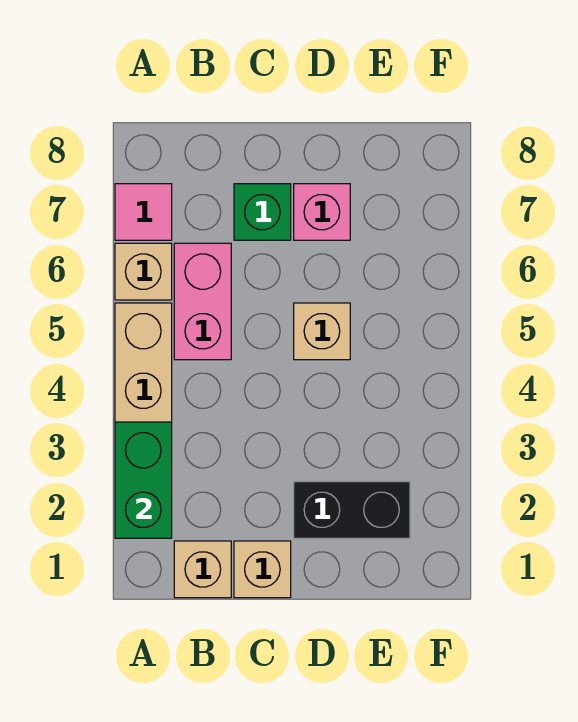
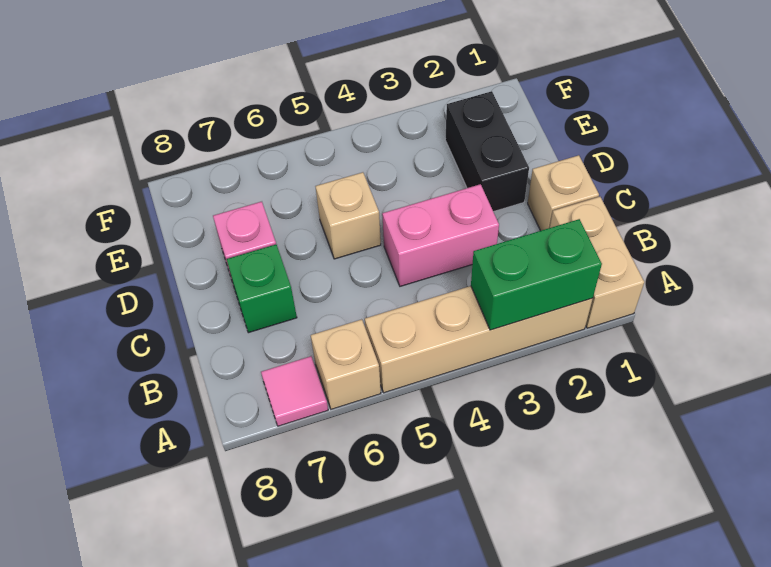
tan brick B1 level 1 -> tan brick A1:B1 level 1
pink brick B5:B6 level 1 -> pink brick C3:C4 level 1

